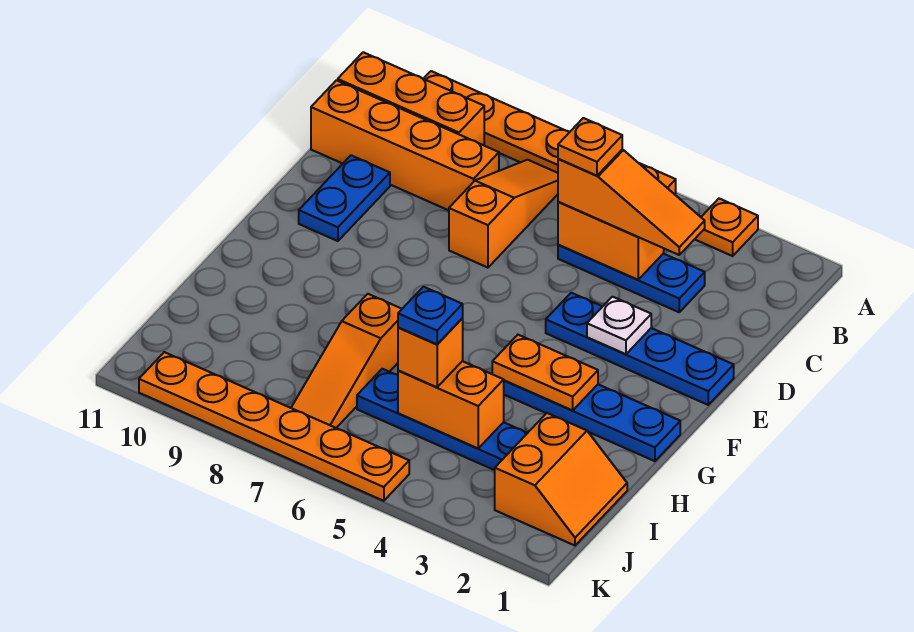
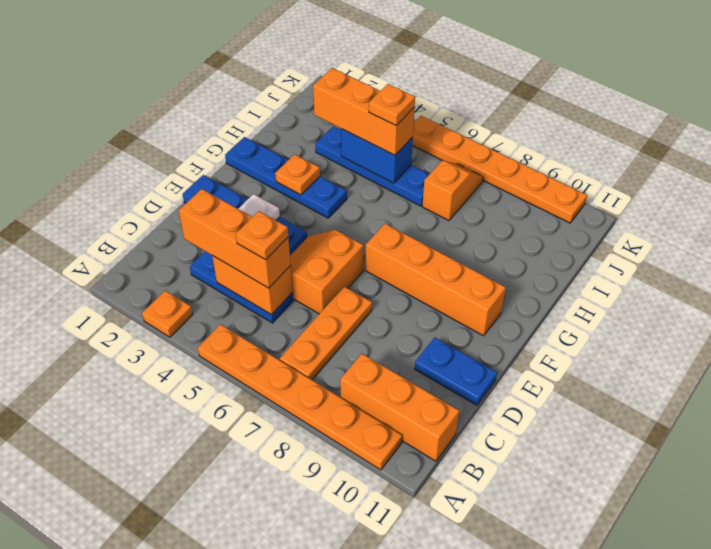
orange slope B7:D7 level 1 top D -> orange plate B7:D7 level 1
orange slope C3:C5 level 3 top 5 -> orange brick C3:C5 level 3
orange brick C8:C11 level 1 -> orange brick F7:F10 level 1
blue plate D10:E10 level 1 -> blue plate D10:D11 level 1
orange plate G3:G4 level 2 -> orange plate G3 level 2
orange slope H7:J7 level 1 top H -> orange slope I7:J7 level 1 top I
orange slope I1:J2 level 1 top 2 -> orange slope D5:E6 level 1 top 6
orange brick I4:I5 level 2 -> blue brick I4:I5 level 2
orange brick I5 level 3 -> orange brick I3:I5 level 3
blue plate I5 level 4 -> orange plate I5 level 4

